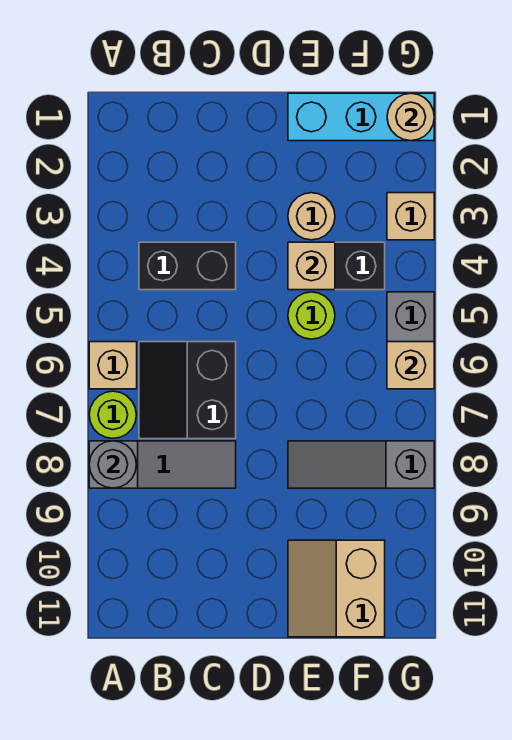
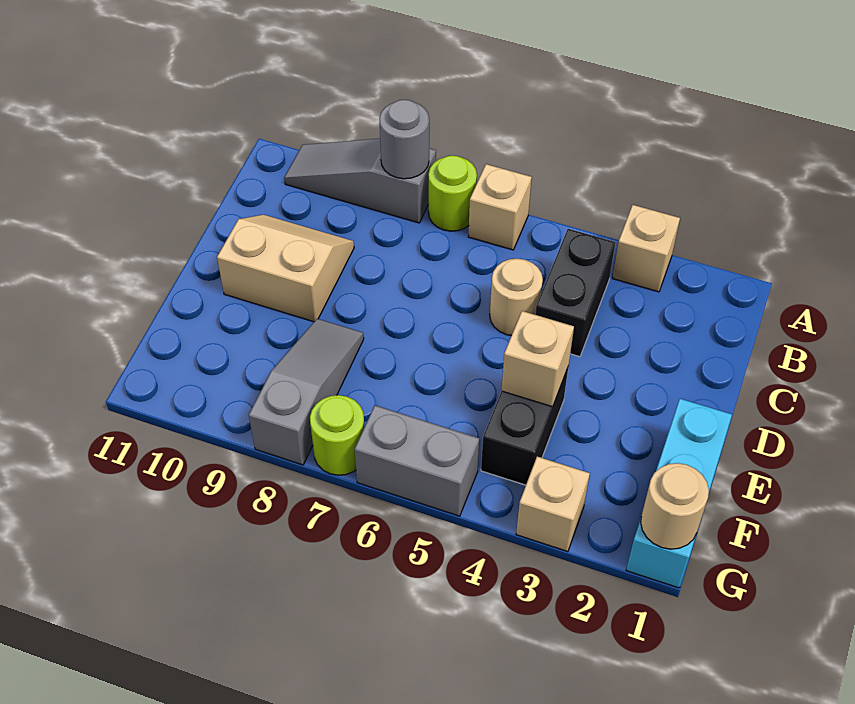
grey slope A8:C8 level 1 top A -> grey slope A8:A10 level 1 top 8
black slope B6:C7 level 1 top C -> none
tan round brick E3 level 1 -> tan round brick C5 level 1
lime round brick E5 level 1 -> lime round brick G7 level 1
tan slope E10:F11 level 1 top F -> tan slope C9:D10 level 1 top D
tan brick G6 level 2 -> tan brick A3 level 1

